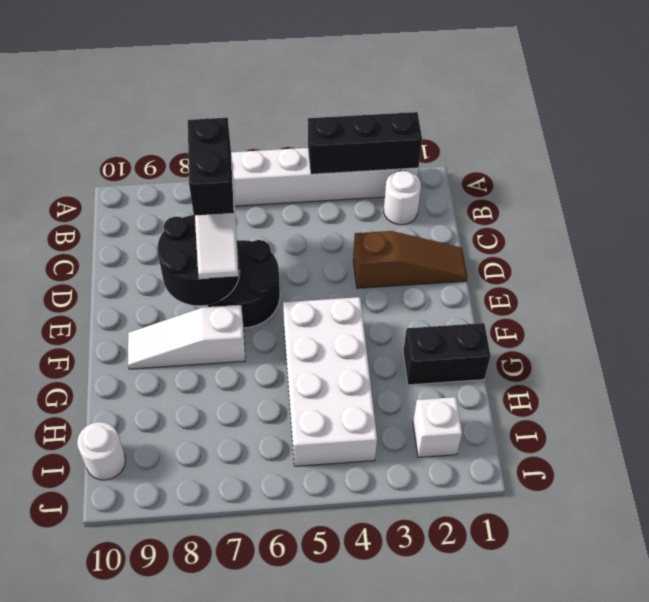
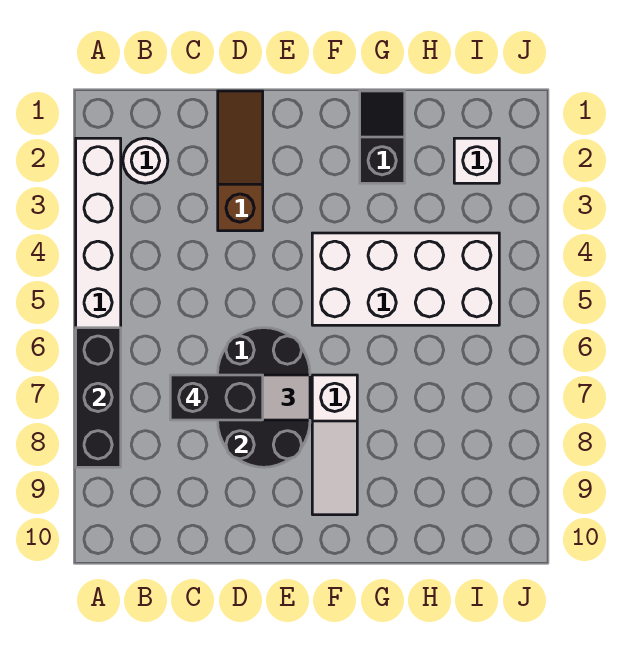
black brick A2:A4 level 2 -> black brick A6:A8 level 2
black brick G1:G2 level 1 -> black slope G1:G2 level 1 top 2
white round brick I10 level 1 -> none

